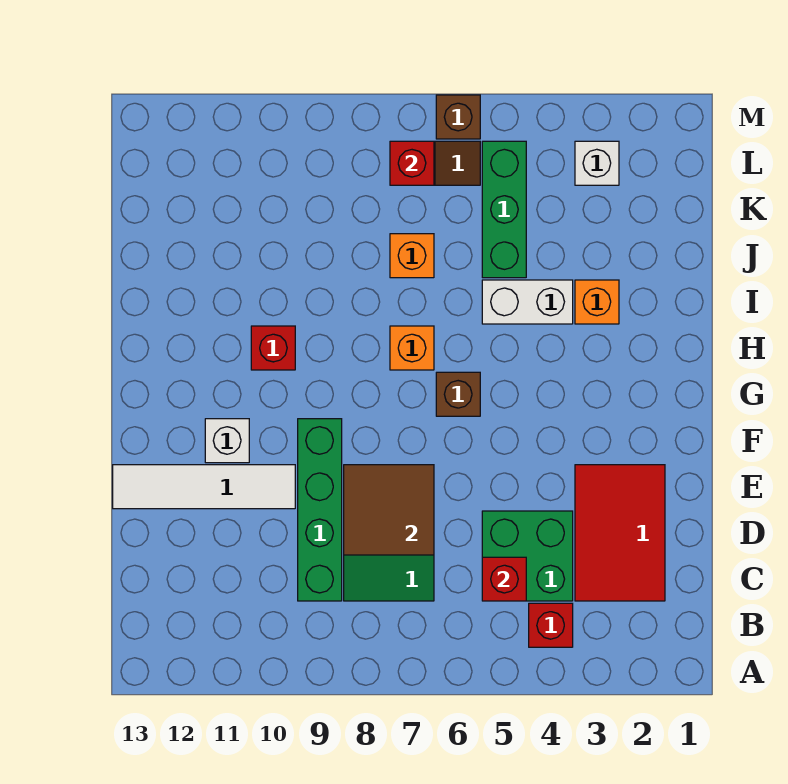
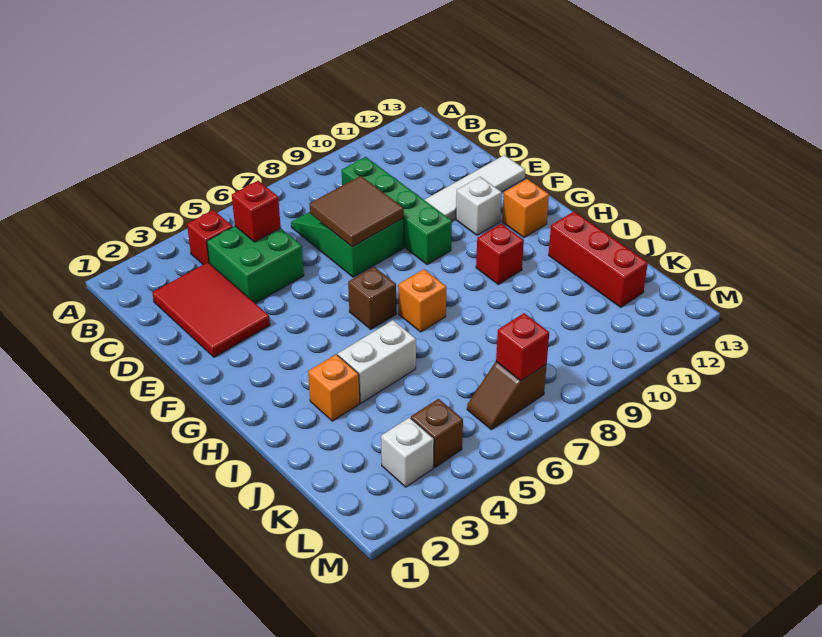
none -> red brick I12:K12 level 1
green brick J5:L5 level 1 -> none
orange brick J7 level 1 -> orange brick G12 level 1
brown brick M6 level 1 -> brown brick L4 level 1

